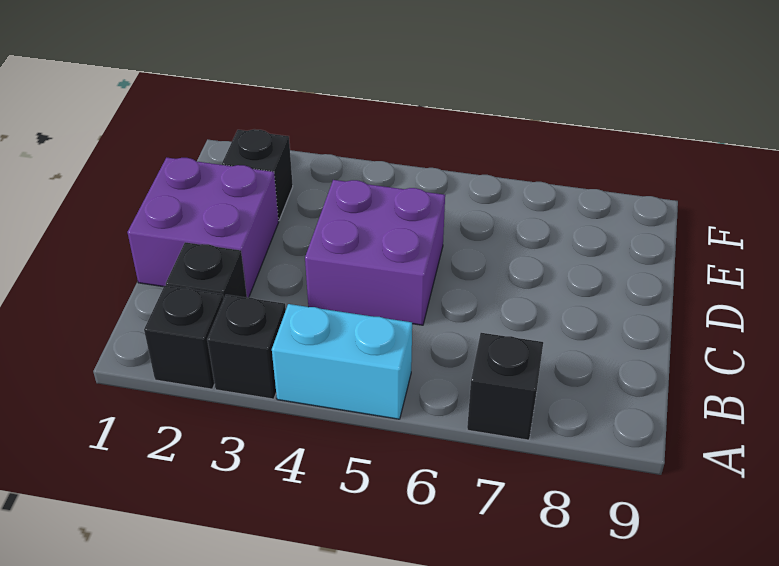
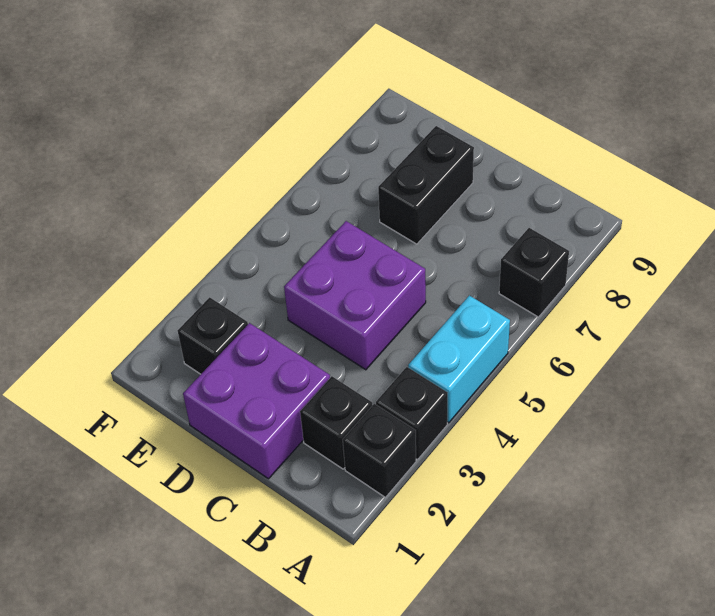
none -> black brick D7:D8 level 1

